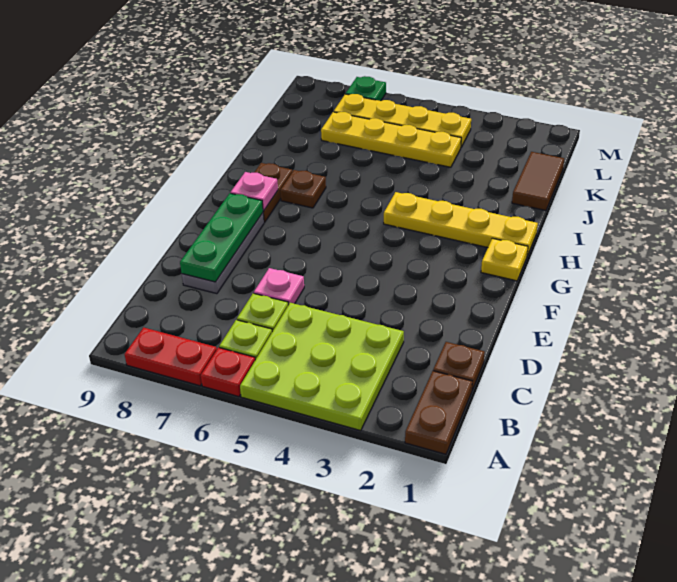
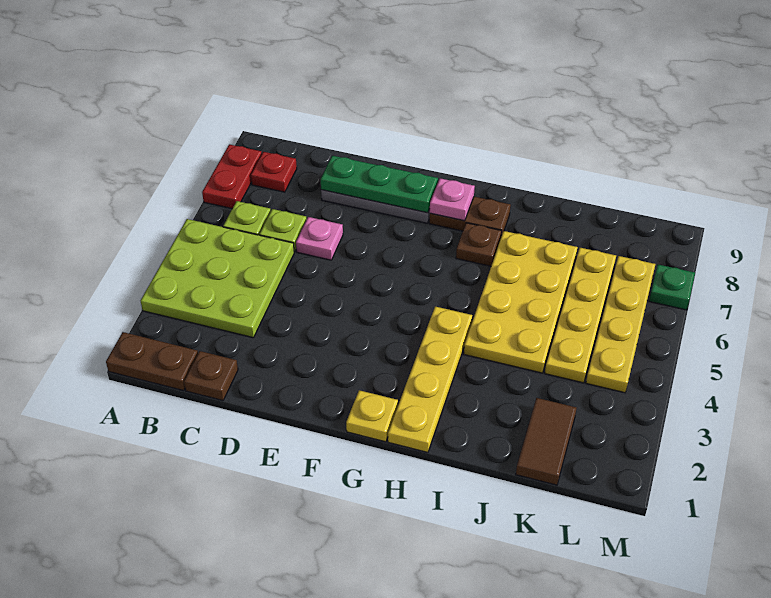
red plate A6 level 1 -> red plate B8 level 1
none -> yellow plate I4:J7 level 1
brown tile J1:K1 level 1 -> brown tile K1:K2 level 1

